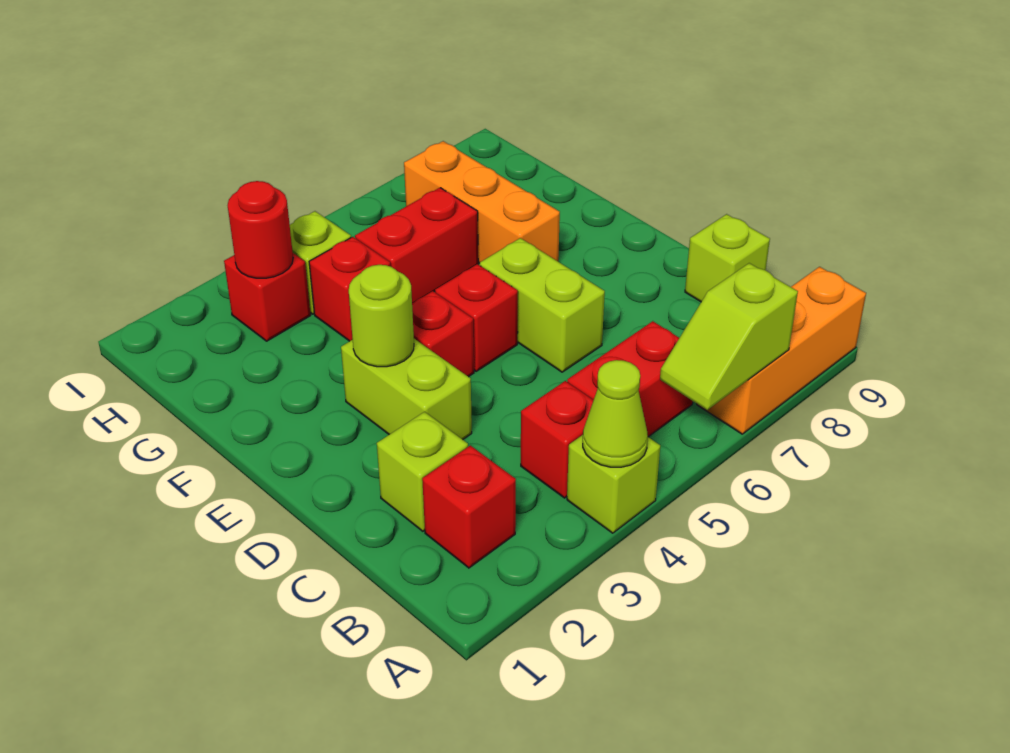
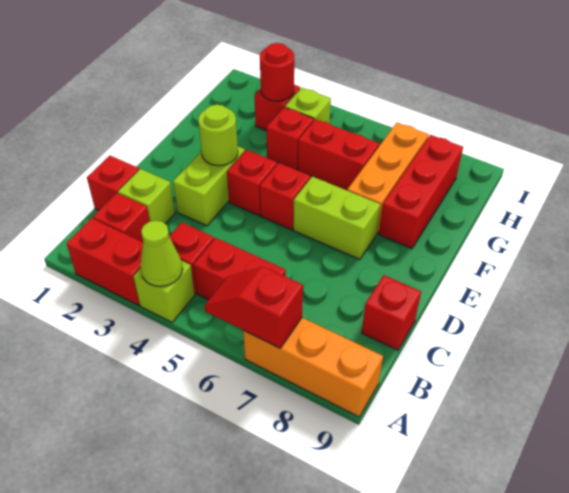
none -> red brick A2:A3 level 1
lime slope A6:A7 level 2 top 7 -> red slope A6:A7 level 2 top 7
none -> red brick C1 level 1
lime brick C9 level 1 -> red brick C9 level 1
lime brick D6:E6 level 1 -> lime brick E6:E7 level 1
none -> red brick F8:H8 level 1

